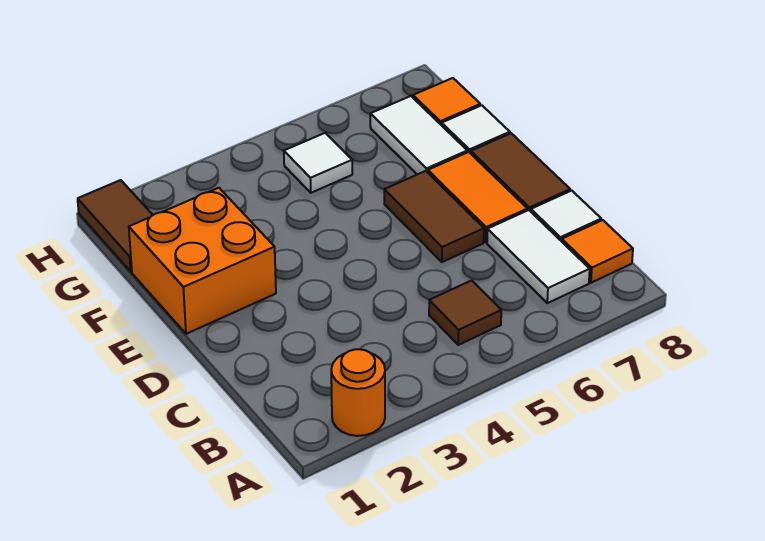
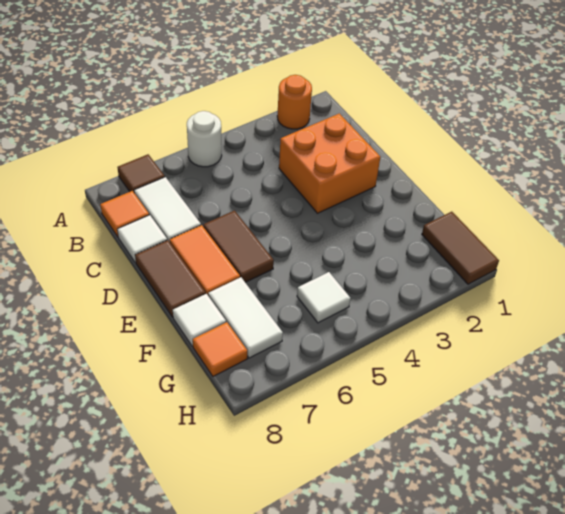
none -> white round brick A5 level 1
brown tile B5 level 1 -> brown tile A7 level 1
orange brick E1:F2 level 1 -> orange brick C2:D3 level 1

